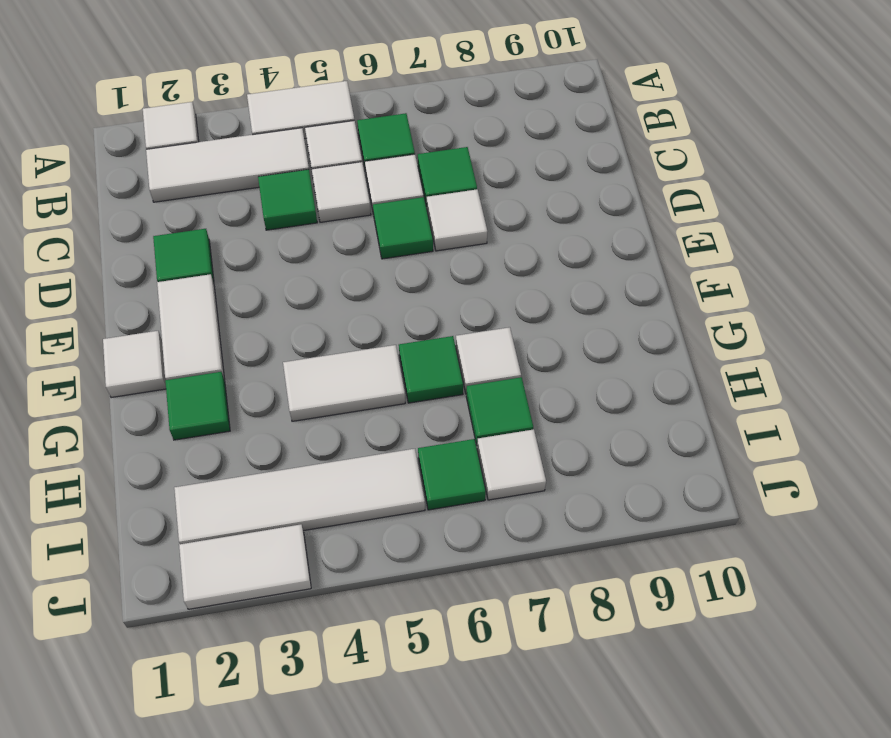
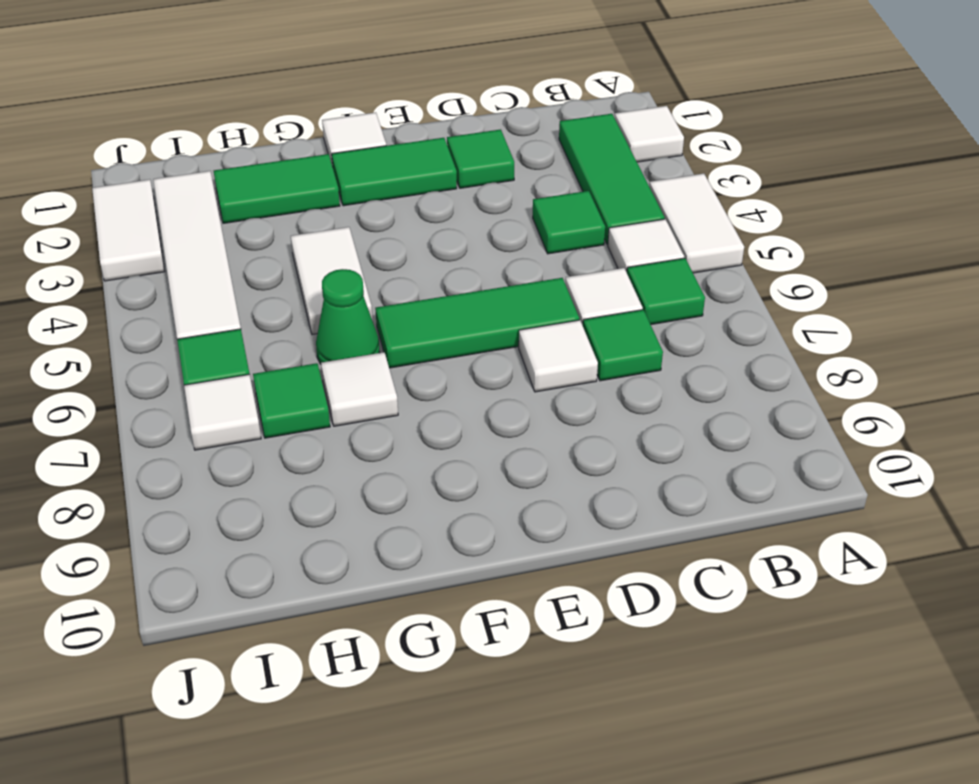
white tile B2:B4 level 1 -> green tile B2:B4 level 1
white tile C5 level 1 -> none
green tile D6 level 1 -> green tile D6:F6 level 1
white tile E2:F2 level 1 -> green tile E2:F2 level 1
green tile G2 level 1 -> green tile G2:H2 level 1
green tile G6 level 1 -> green cone G6 level 1

